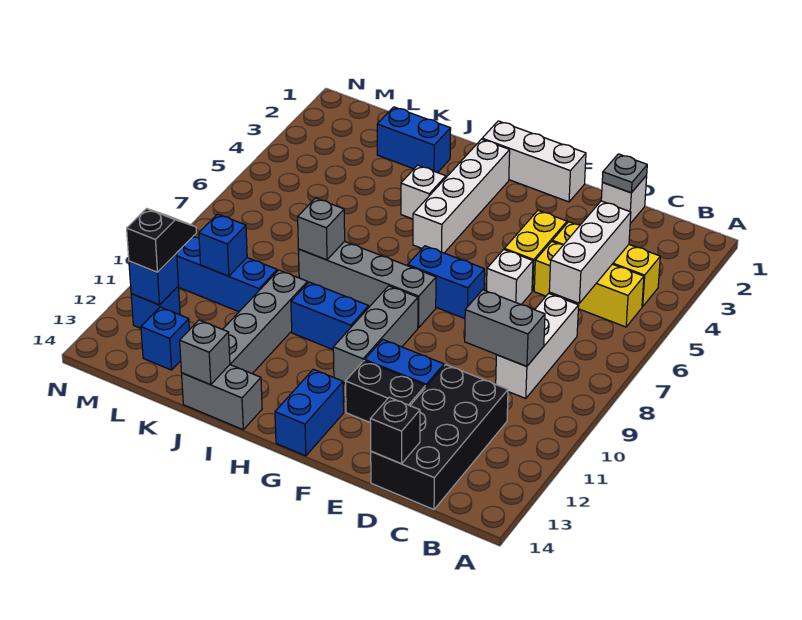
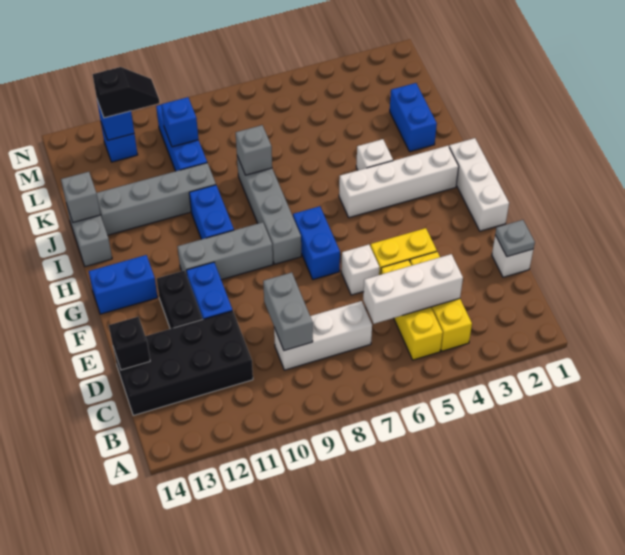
blue brick L13 level 1 -> none

